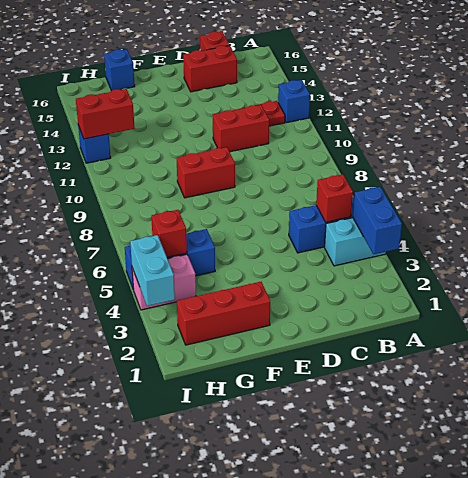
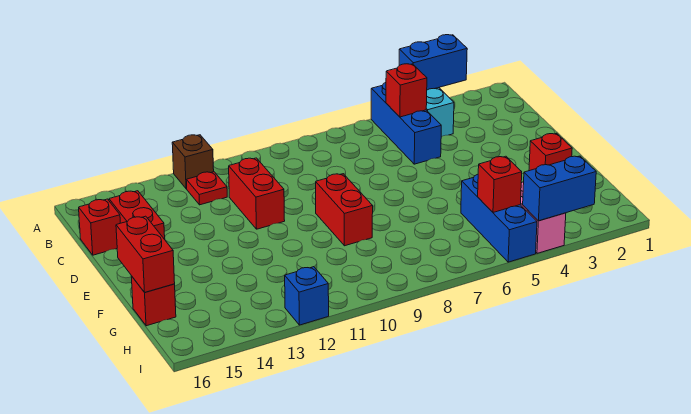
blue brick A12 level 1 -> brown brick A12 level 1
red brick F2:H2 level 1 -> red brick F2 level 1
blue brick G16 level 1 -> red brick G16 level 1
red brick H12:I12 level 2 -> red brick F16:G16 level 2
cyan brick I3:I4 level 2 -> blue brick I3:I4 level 2

